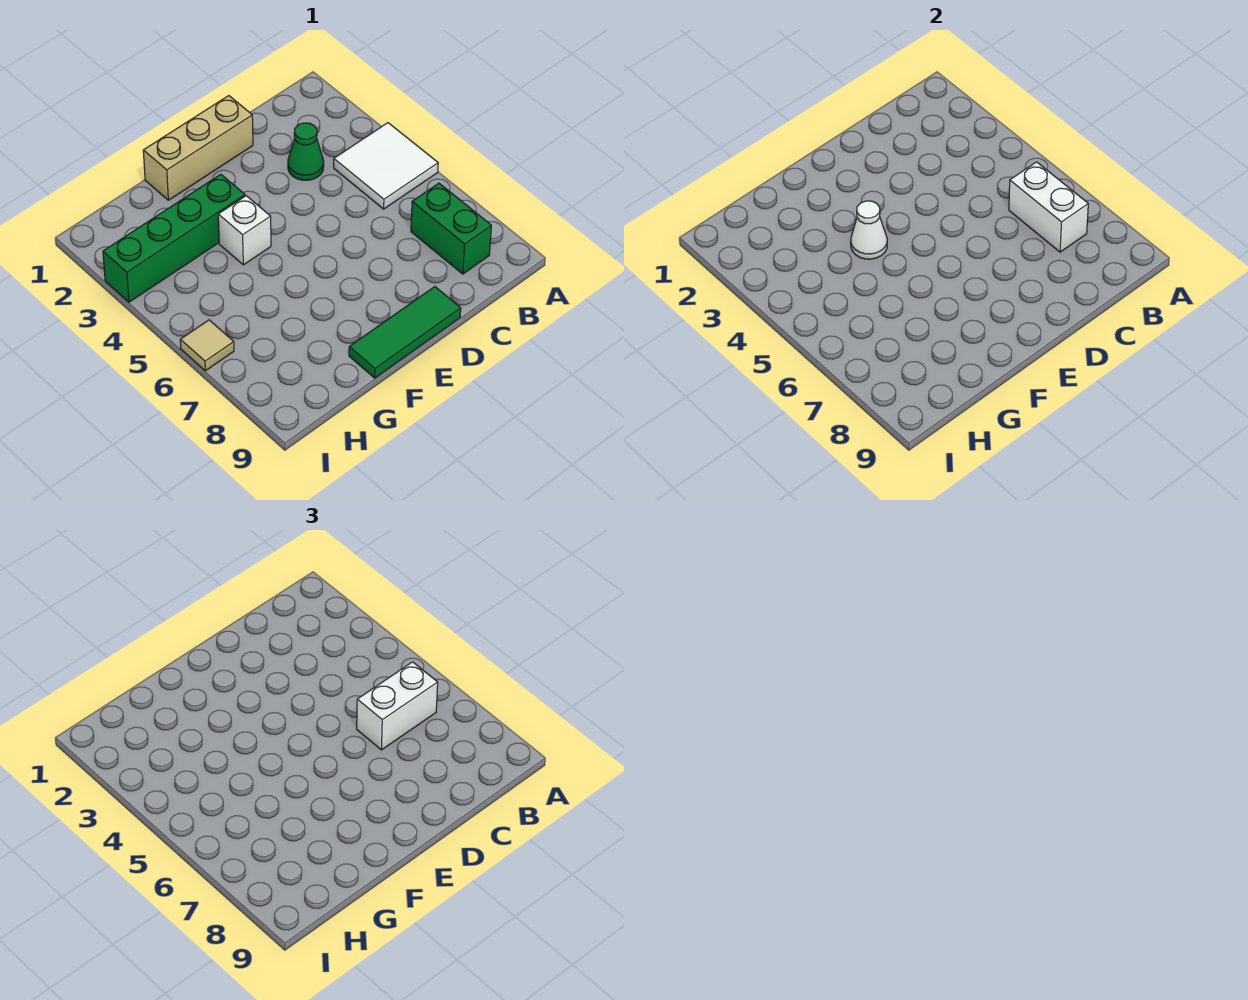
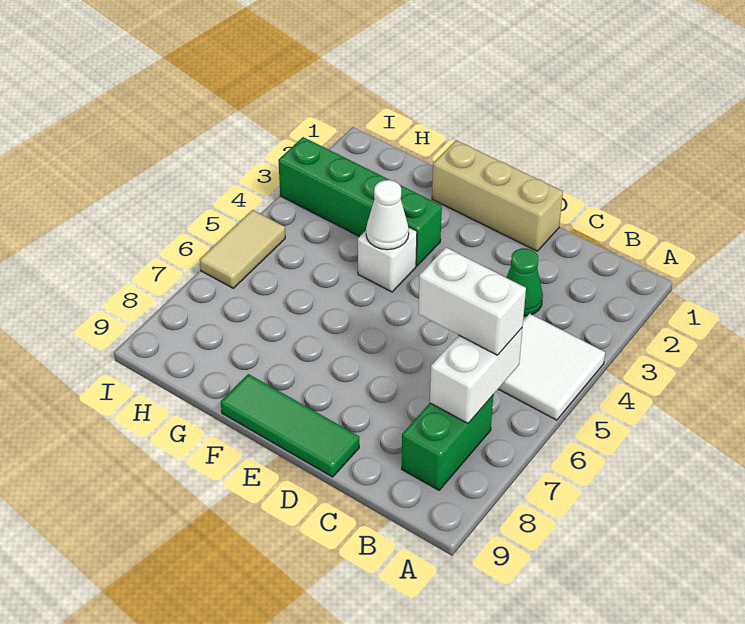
tan tile I6 level 1 -> tan tile I5:I6 level 1

